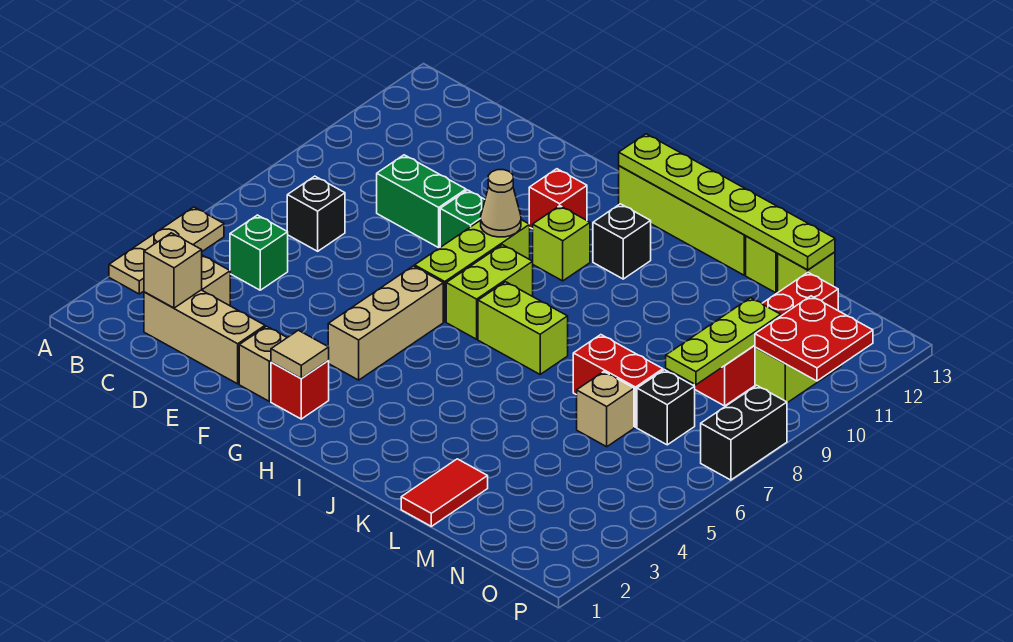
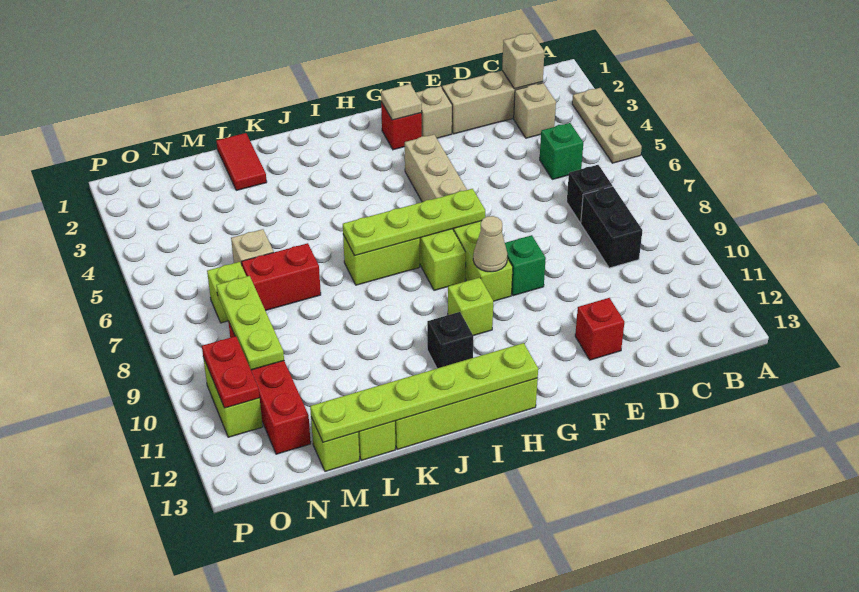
green brick D9:E9 level 1 -> none
none -> lime plate G7:J7 level 2
red brick G11 level 1 -> red brick E12 level 1
black brick N7 level 1 -> lime brick N7 level 1
red plate O10:P11 level 2 -> red plate O10:O11 level 2
black brick P7:P8 level 1 -> black brick C8:C9 level 1

